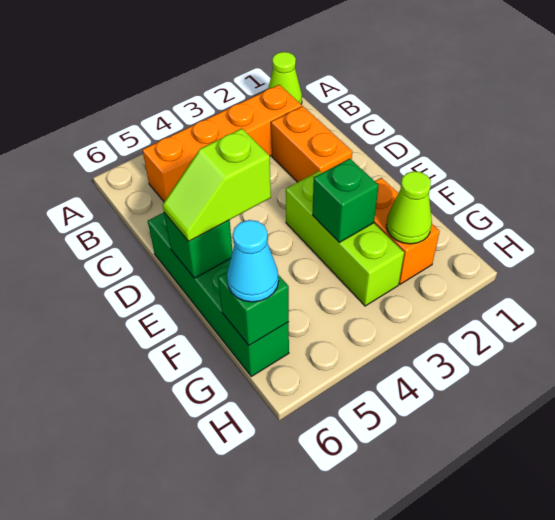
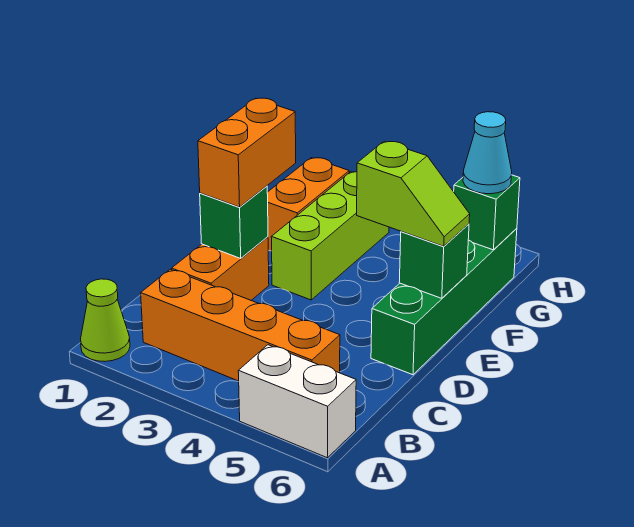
none -> white brick A5:A6 level 1
none -> orange brick D2:E2 level 3
green brick F3 level 2 -> green brick D2 level 2
lime cone G2 level 2 -> none

